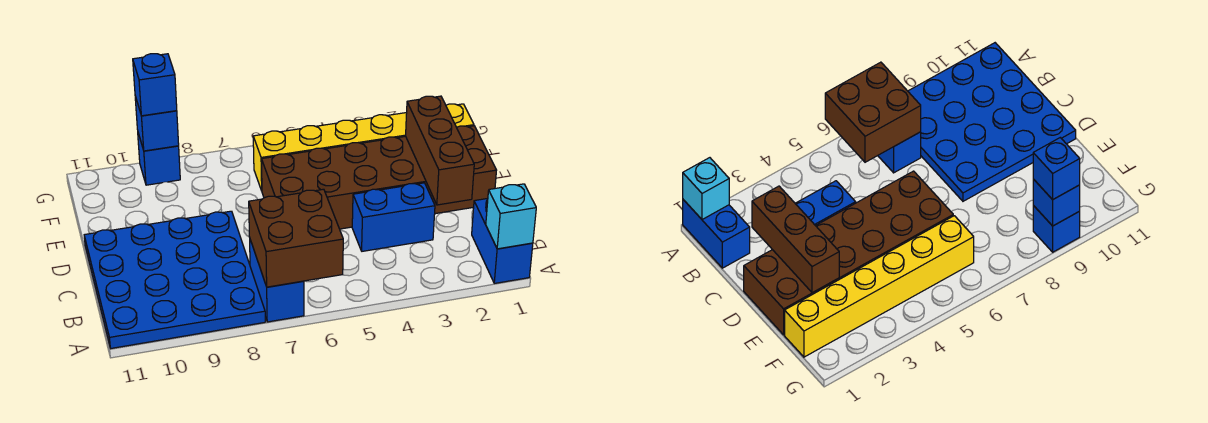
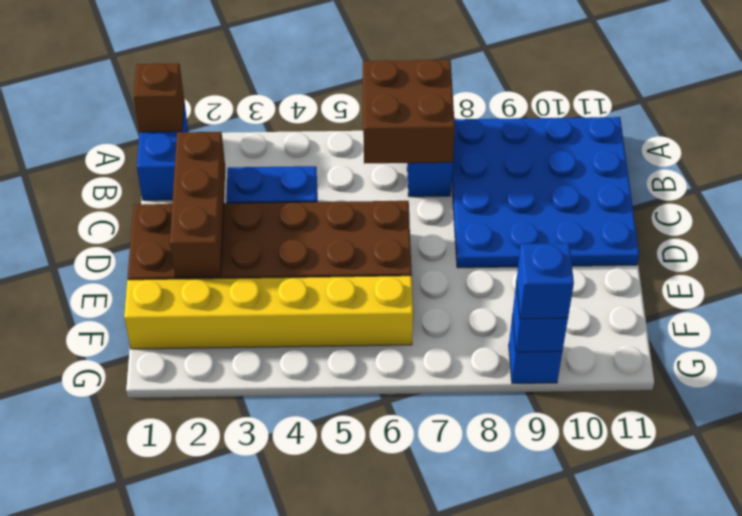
cyan brick A1 level 2 -> brown brick A1 level 2

